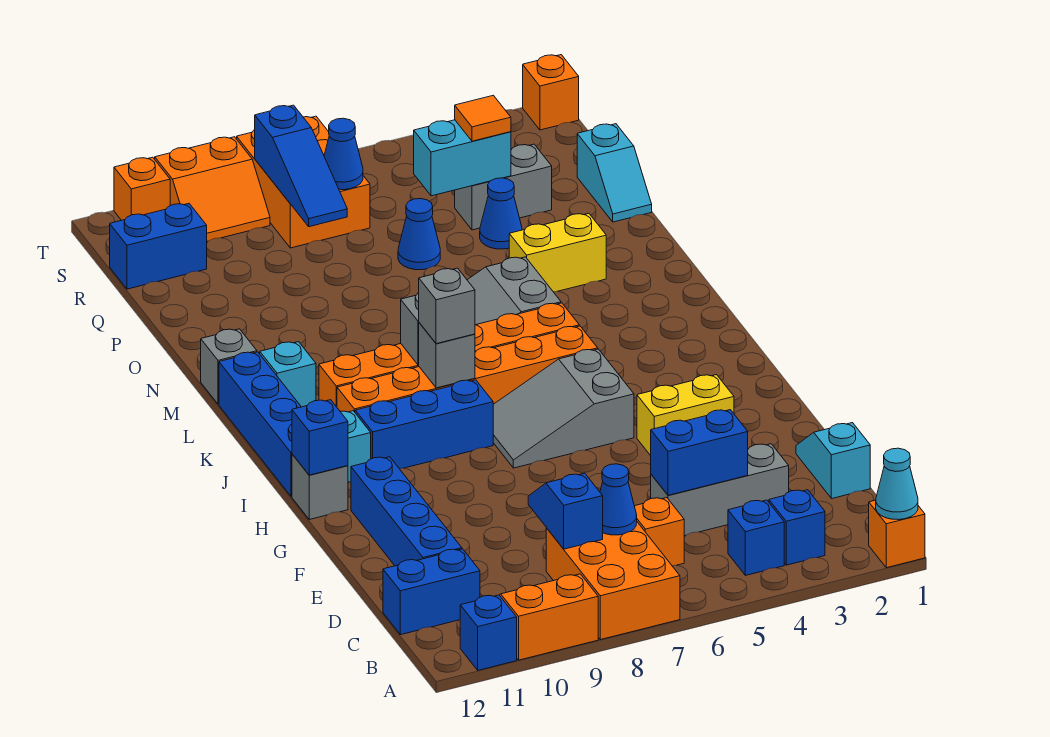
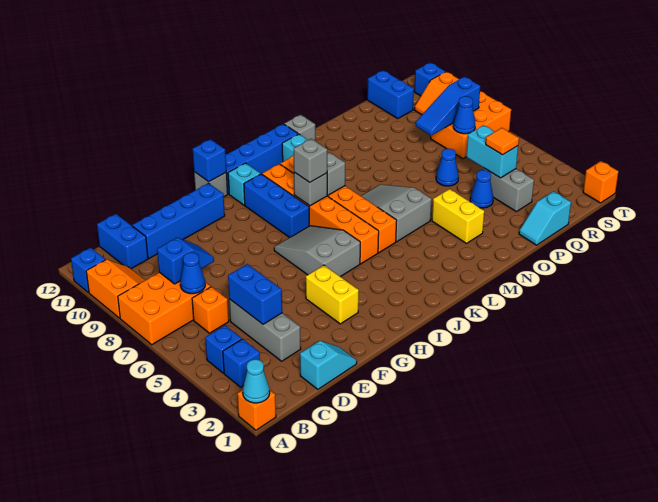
orange brick T11 level 1 -> blue brick T11 level 1

